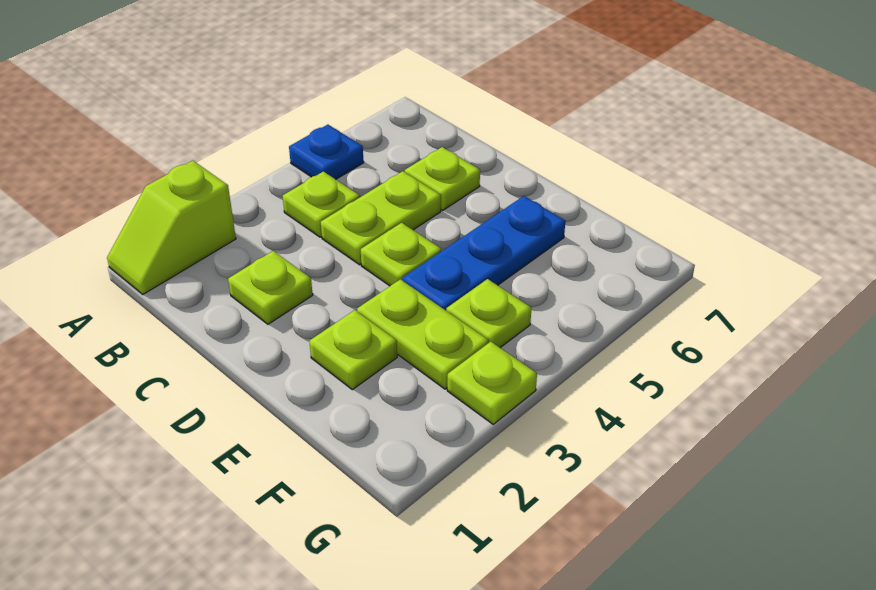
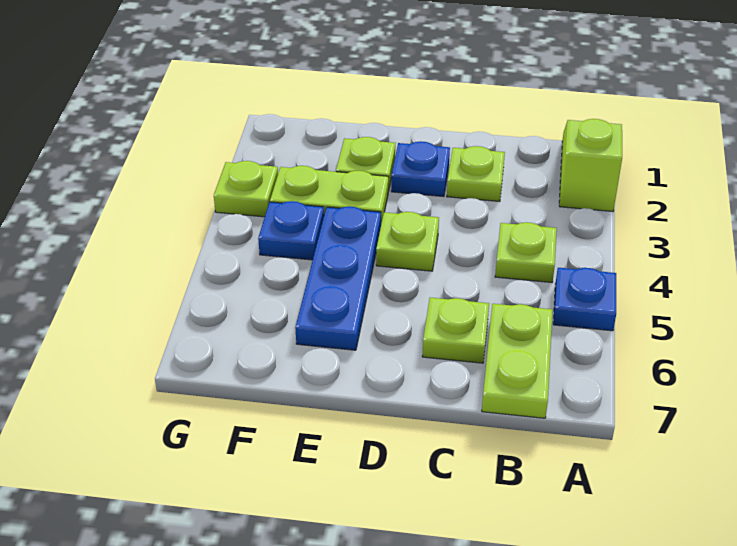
lime plate C4:C5 level 1 -> lime plate B6:B7 level 1
none -> blue plate D2 level 1
lime plate F4 level 1 -> blue plate F4 level 1

